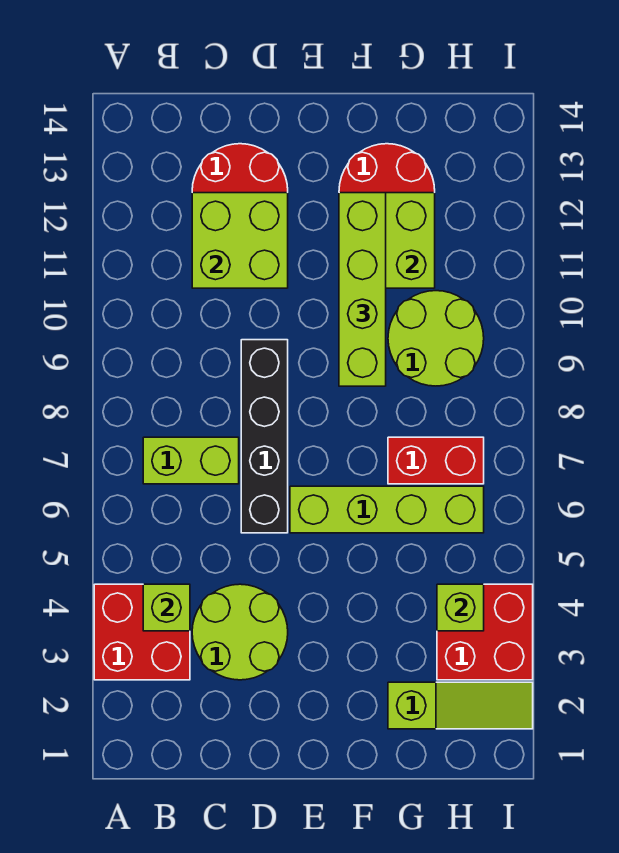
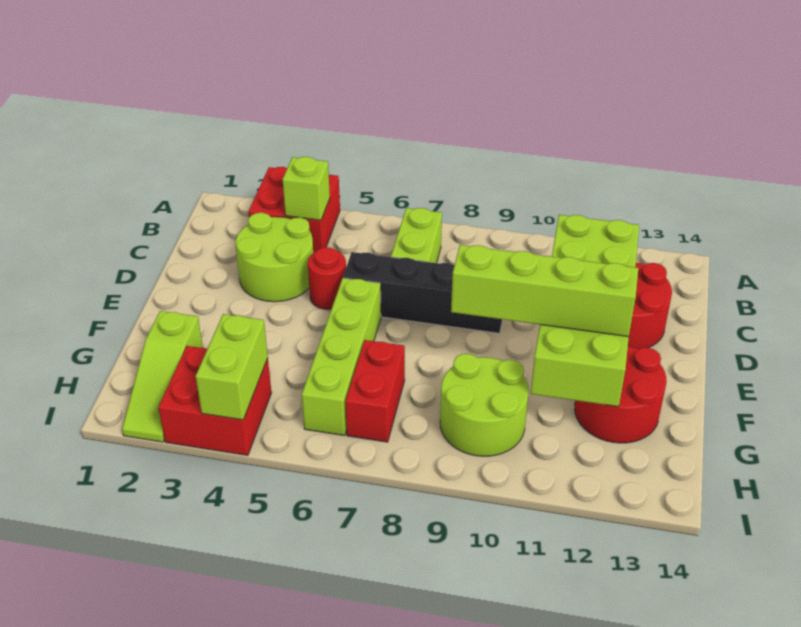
none -> red round brick D5 level 1
lime brick H4 level 2 -> lime brick H4:I4 level 2

